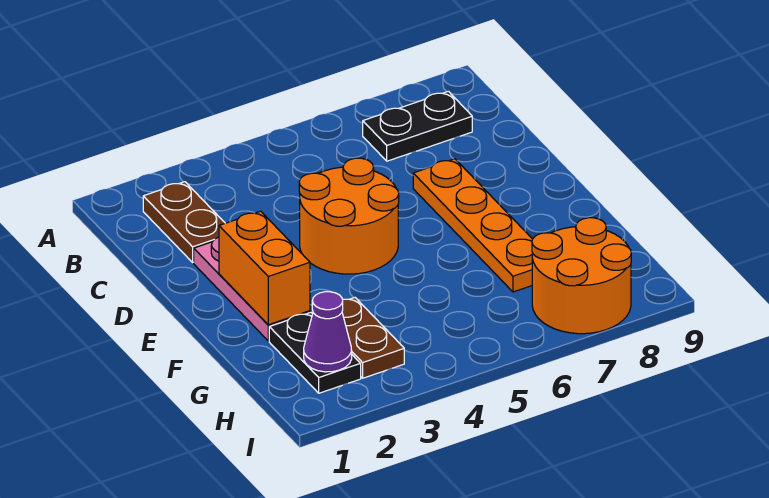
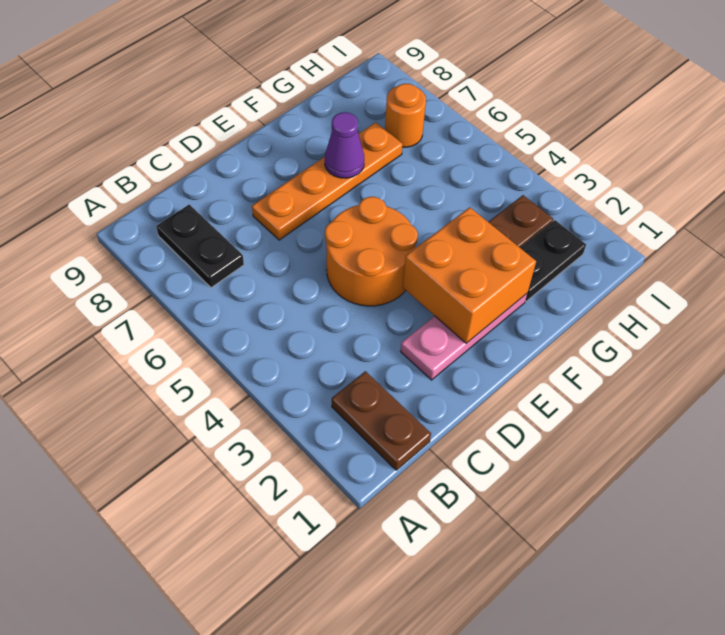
brown plate B2:C2 level 1 -> brown plate B1:B2 level 1
orange brick E2:F2 level 2 -> orange brick E2:F3 level 2
purple cone H2 level 2 -> purple cone F7 level 2
orange round brick H7:I8 level 1 -> orange round brick H7 level 1

